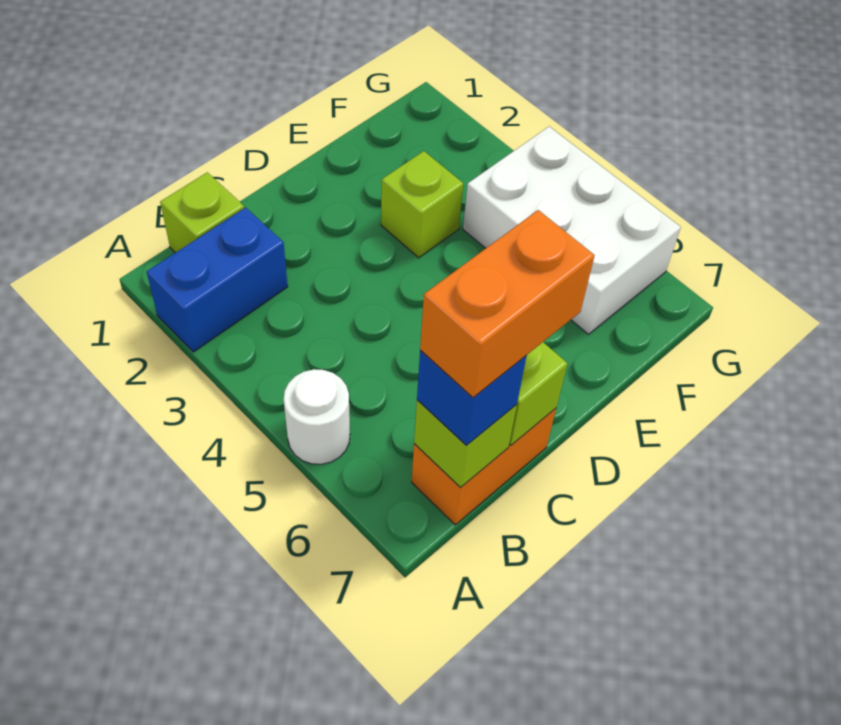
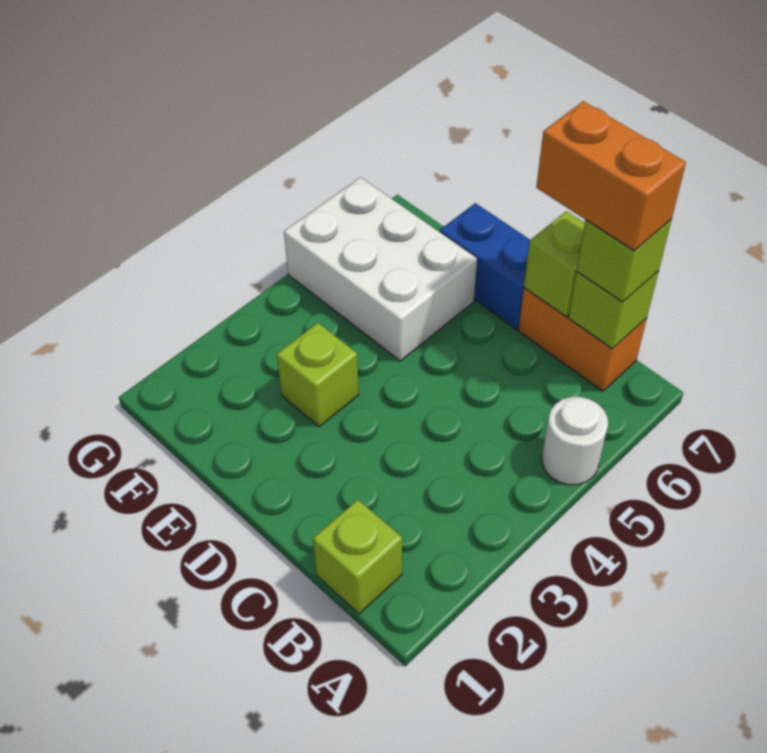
blue brick A2:B2 level 1 -> blue brick D7:E7 level 1
blue brick B7 level 3 -> lime brick B7 level 3
white brick F4:G6 level 1 -> white brick E5:G6 level 1

